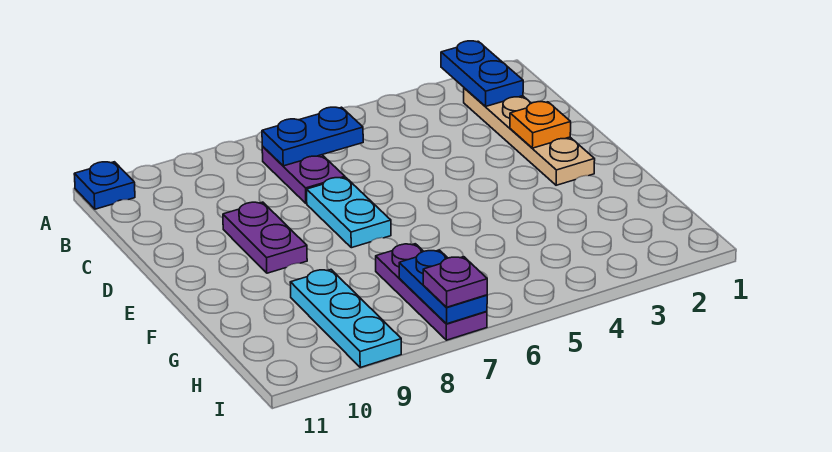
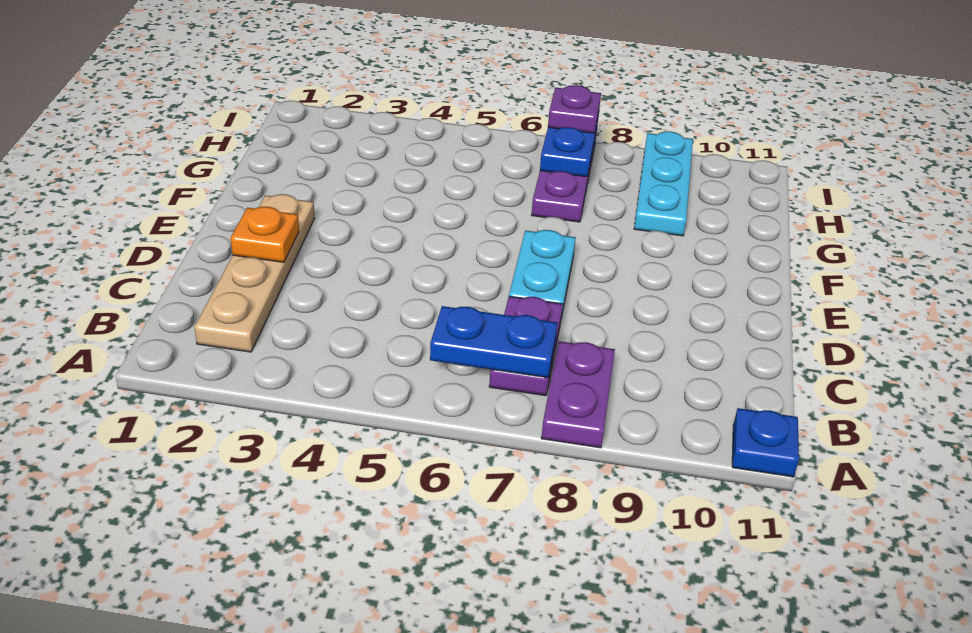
blue plate A2:B2 level 2 -> none
purple plate D9:E9 level 1 -> purple plate A8:B8 level 1

